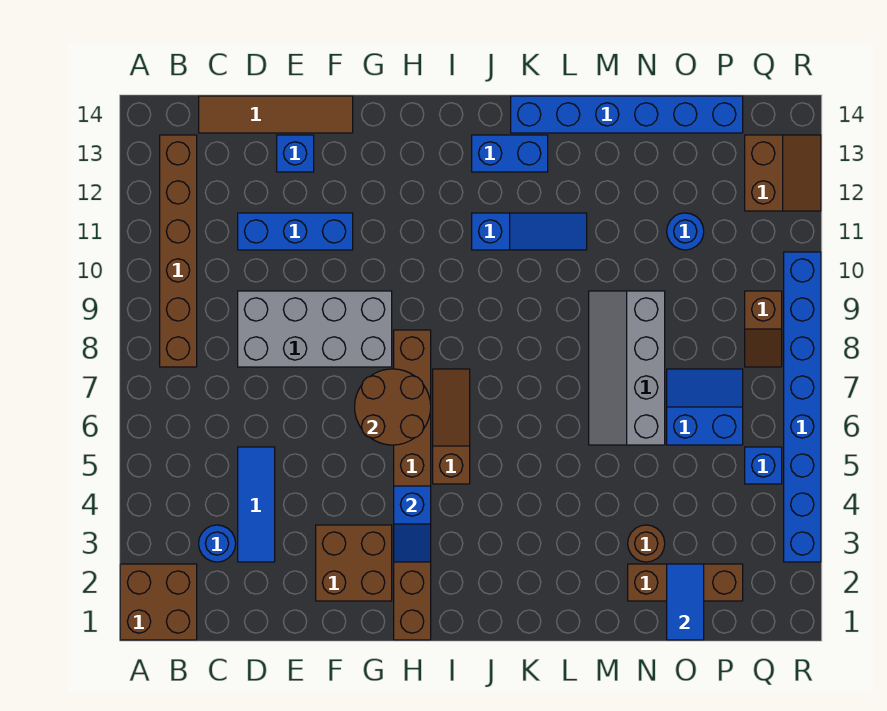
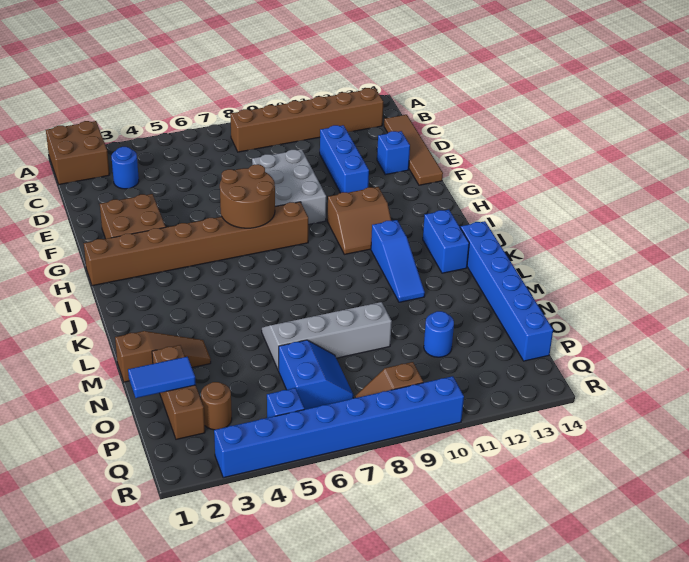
blue tile D3:D5 level 1 -> none
grey brick D8:G9 level 1 -> grey brick E8:G9 level 1
blue slope H3:H4 level 2 top 4 -> none
brown slope I5:I7 level 1 top 5 -> brown slope M1:M3 level 1 top 1
brown round brick N3 level 1 -> brown round brick P3 level 1
brown slope Q12:R13 level 1 top Q -> brown slope H10:I11 level 1 top H

